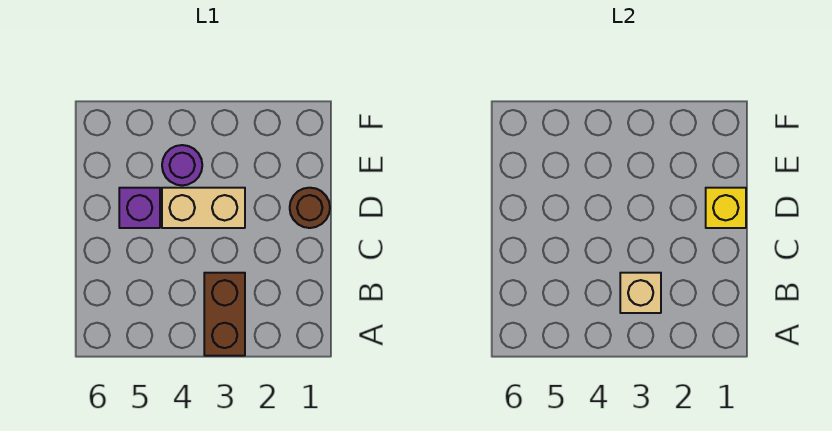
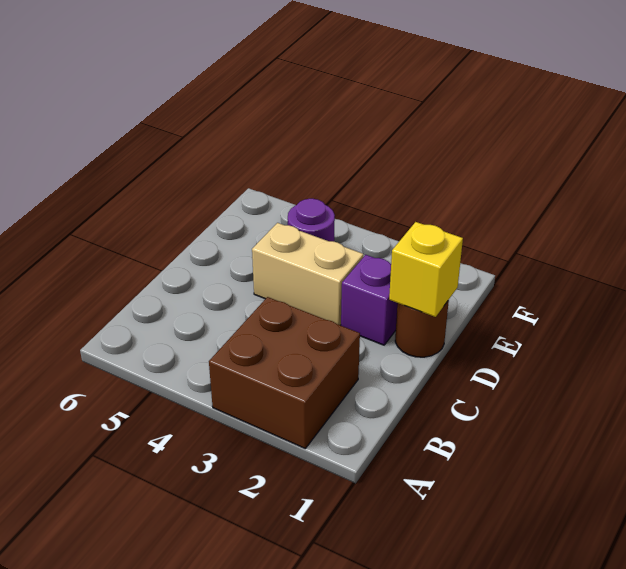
brown brick A3:B3 level 1 -> brown brick A2:B3 level 1
tan brick B3 level 2 -> none
purple brick D5 level 1 -> purple brick D2 level 1

